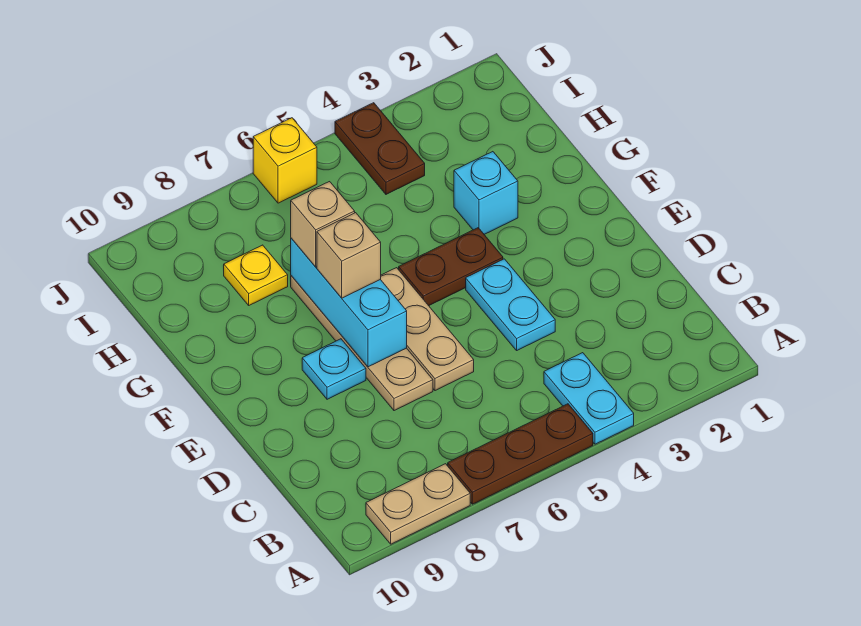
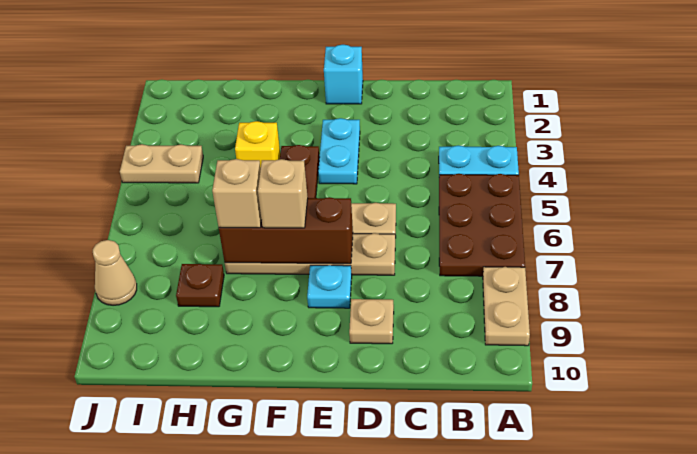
brown plate A5:A7 level 1 -> brown plate A5:B7 level 1
cyan plate D4:E4 level 1 -> cyan plate E3:E4 level 1
none -> tan plate D9 level 1
cyan brick E7:G7 level 2 -> brown brick E7:G7 level 2
cyan brick G3 level 1 -> cyan brick E1 level 1
yellow plate H8 level 1 -> brown plate H8 level 1
brown plate I4:J4 level 1 -> tan plate I4:J4 level 1
yellow brick J6 level 1 -> yellow brick G4 level 1
none -> tan cone J8 level 1

